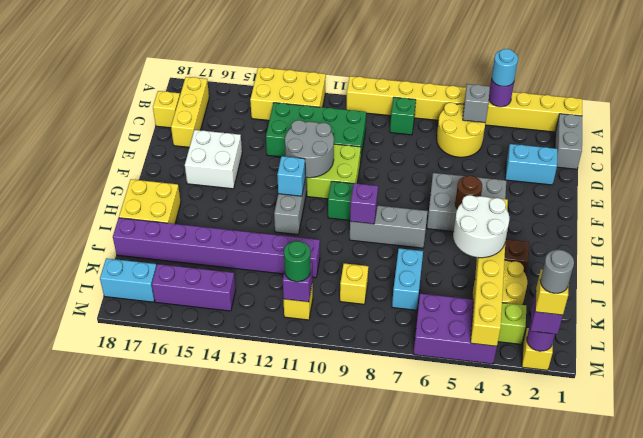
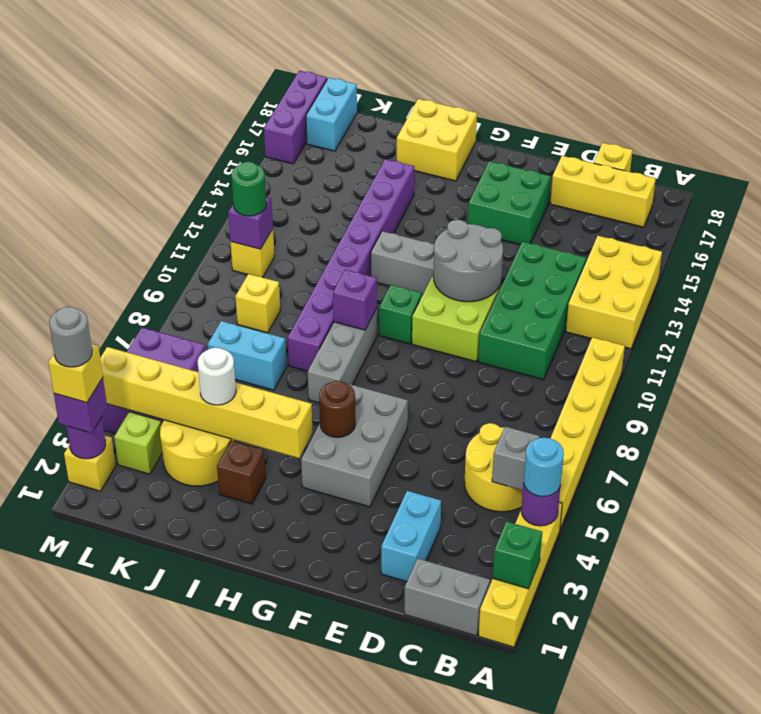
green brick B8 level 1 -> green brick A2 level 2
white brick E15:F16 level 1 -> green brick E15:F16 level 1
cyan brick G12 level 2 -> none
white round brick I4:J5 level 3 -> white round brick J4 level 3
purple brick J11:J18 level 1 -> purple brick I8:I15 level 1
purple brick L14:L16 level 1 -> purple brick M16:M18 level 1

